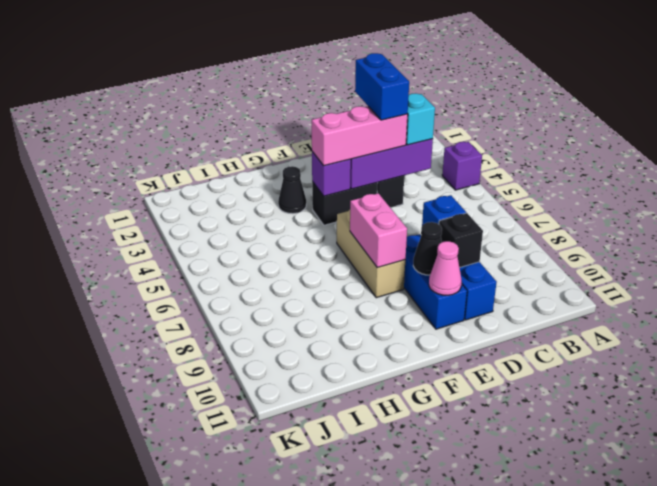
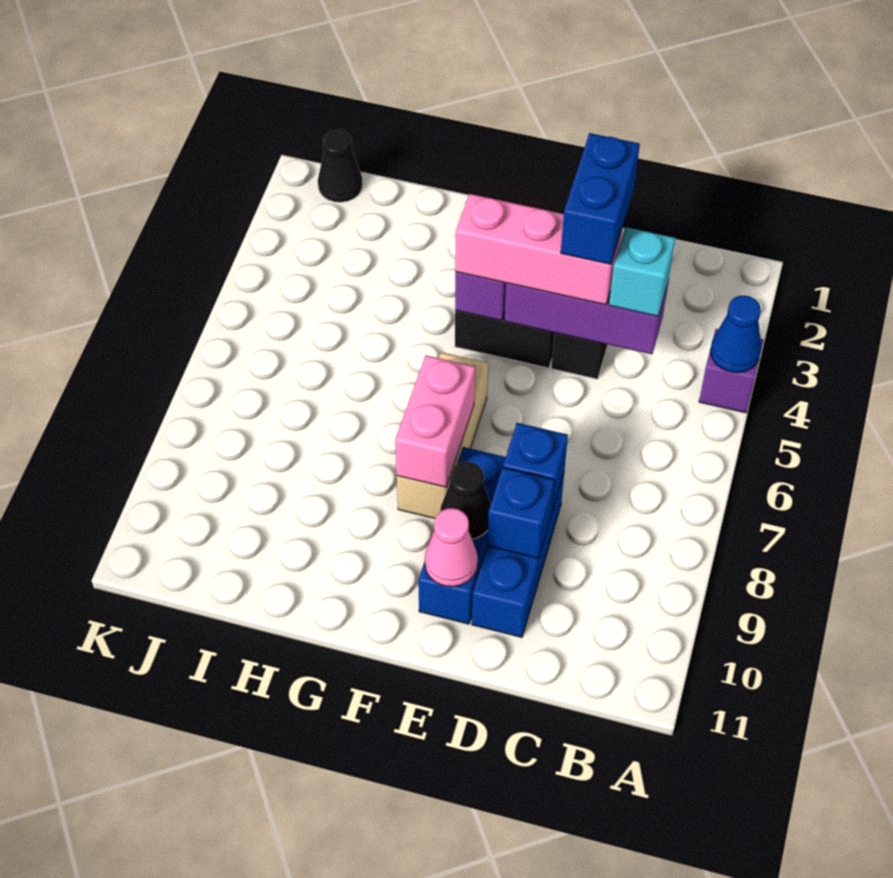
none -> blue cone A4 level 2
black brick D9 level 2 -> blue brick D9 level 2
black cone G3 level 1 -> black cone J1 level 1

